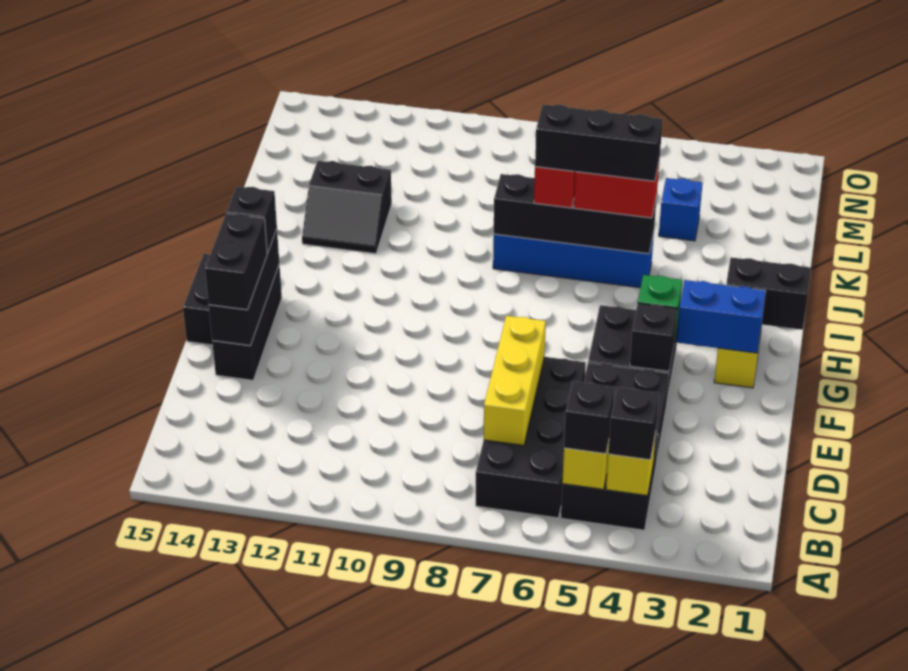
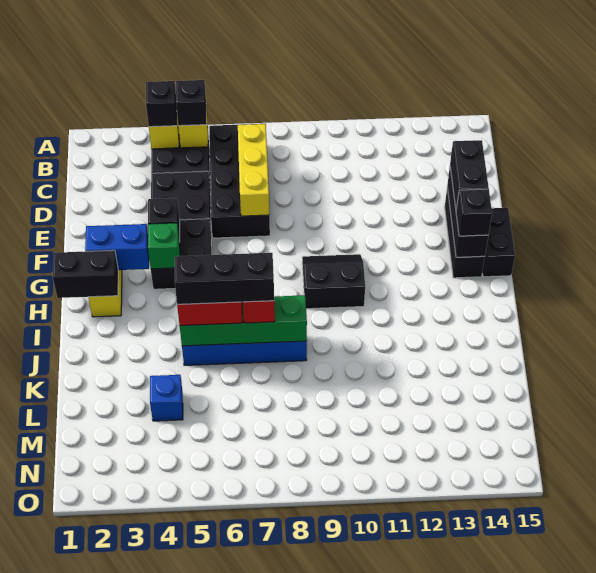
black brick J5:J8 level 2 -> green brick J5:J8 level 2
black slope J12:K13 level 1 top K -> black slope G9:H10 level 1 top H

